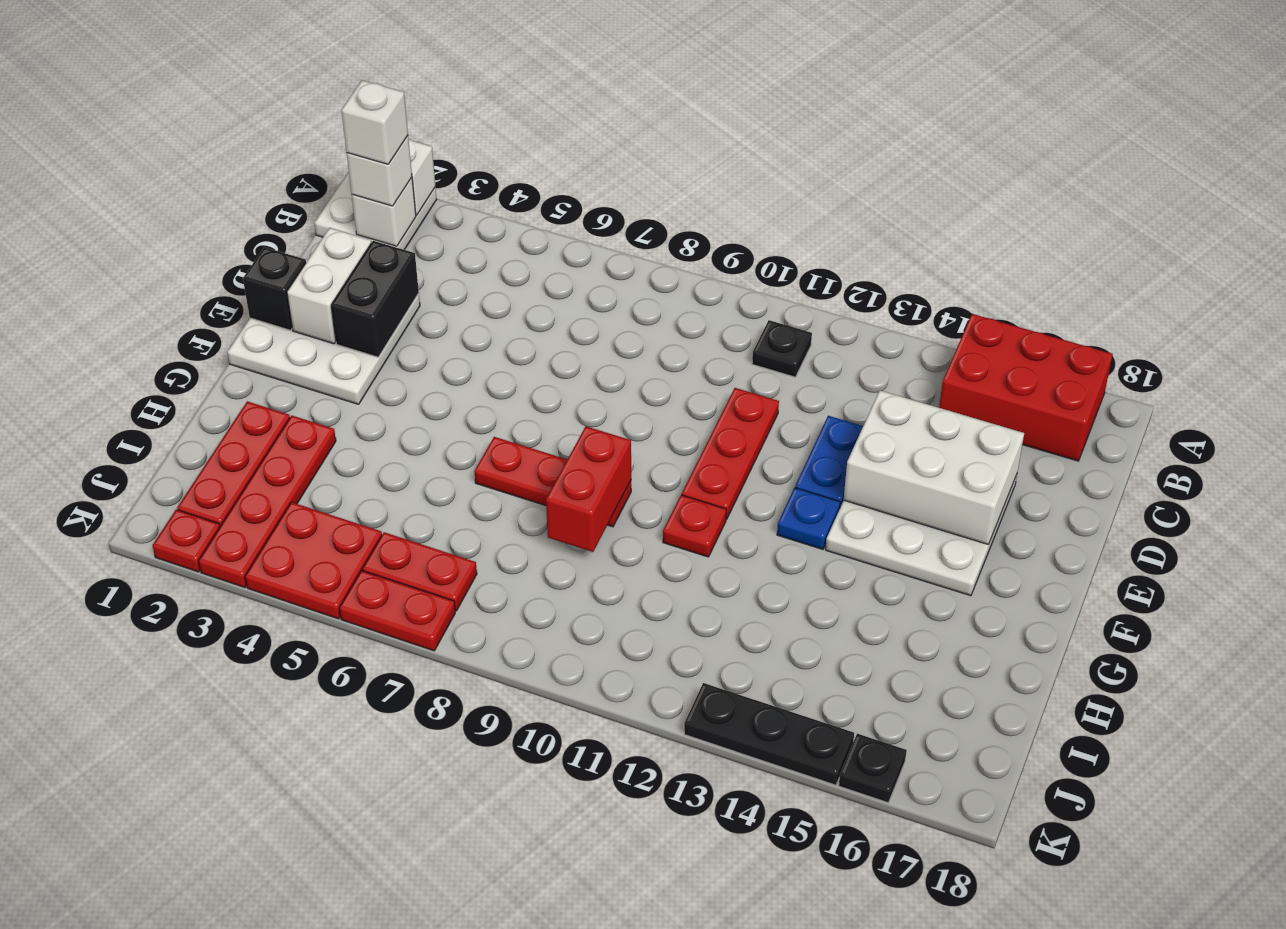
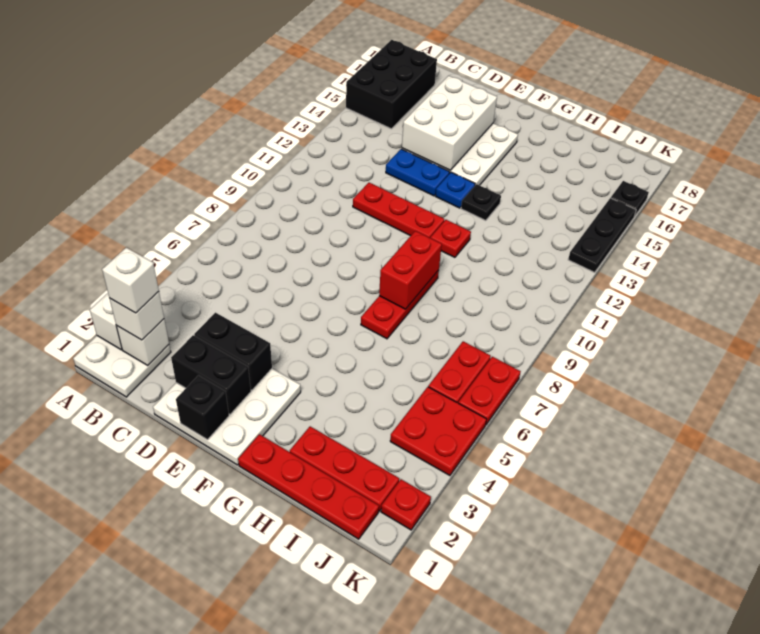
red brick A15:B17 level 1 -> black brick A15:B17 level 1
black plate B11 level 1 -> black plate G13 level 1
white brick D2:E2 level 2 -> black brick D2:E2 level 2
red brick G9:H9 level 2 -> red brick G8:G9 level 2
red plate H3:K3 level 1 -> red plate G1:J1 level 1

